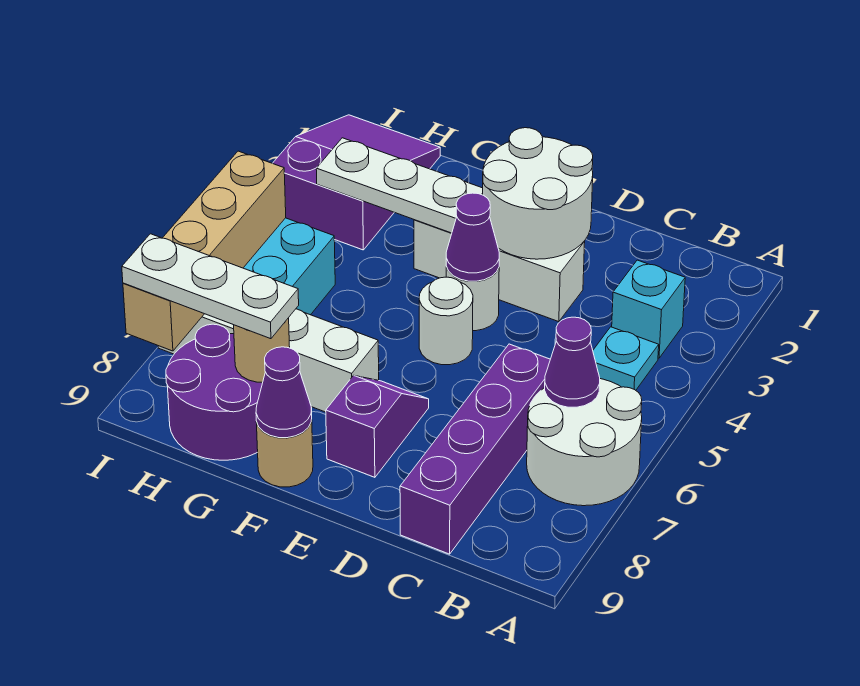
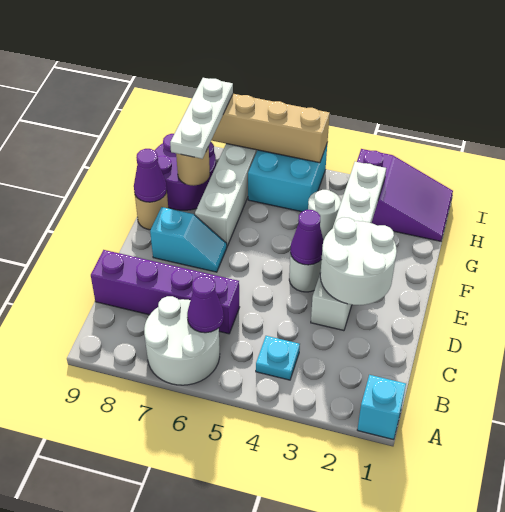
cyan brick B3 level 1 -> cyan brick A1 level 1
white round brick E5 level 1 -> white round brick G4 level 1
purple slope E7:E8 level 1 top 8 -> cyan slope E7:E8 level 1 top 8

